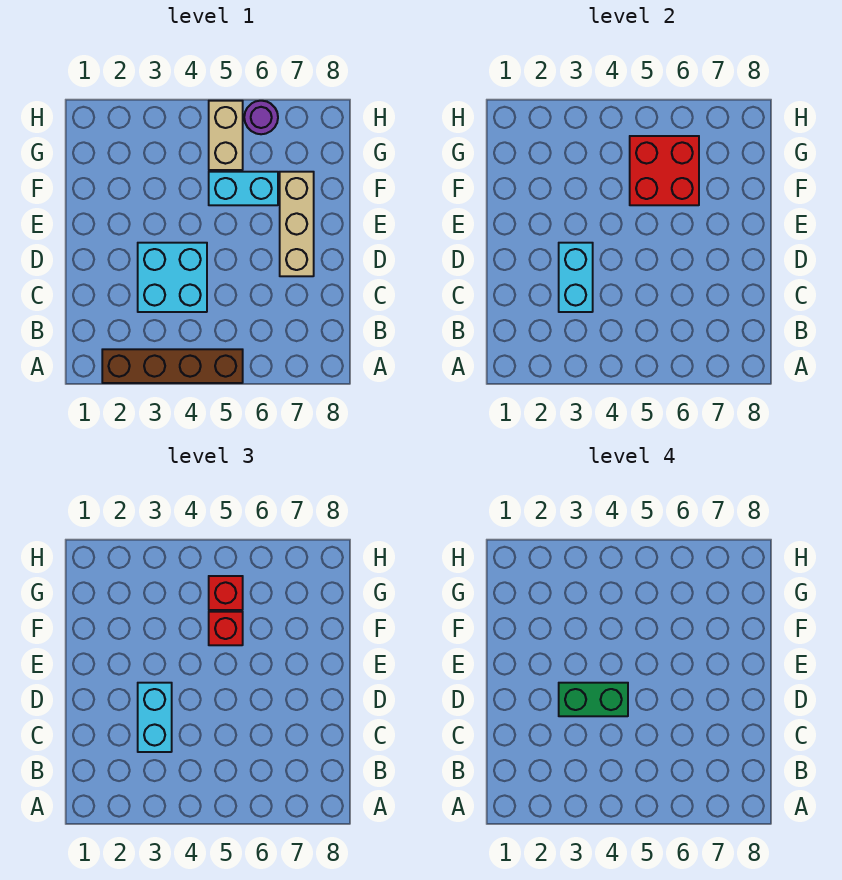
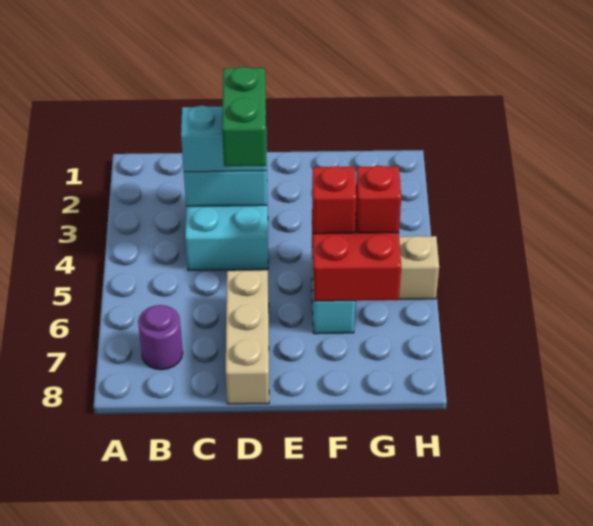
brown brick A2:A5 level 1 -> none
tan brick D7:F7 level 1 -> tan brick D6:D8 level 1
purple round brick H6 level 1 -> purple round brick B7 level 1

